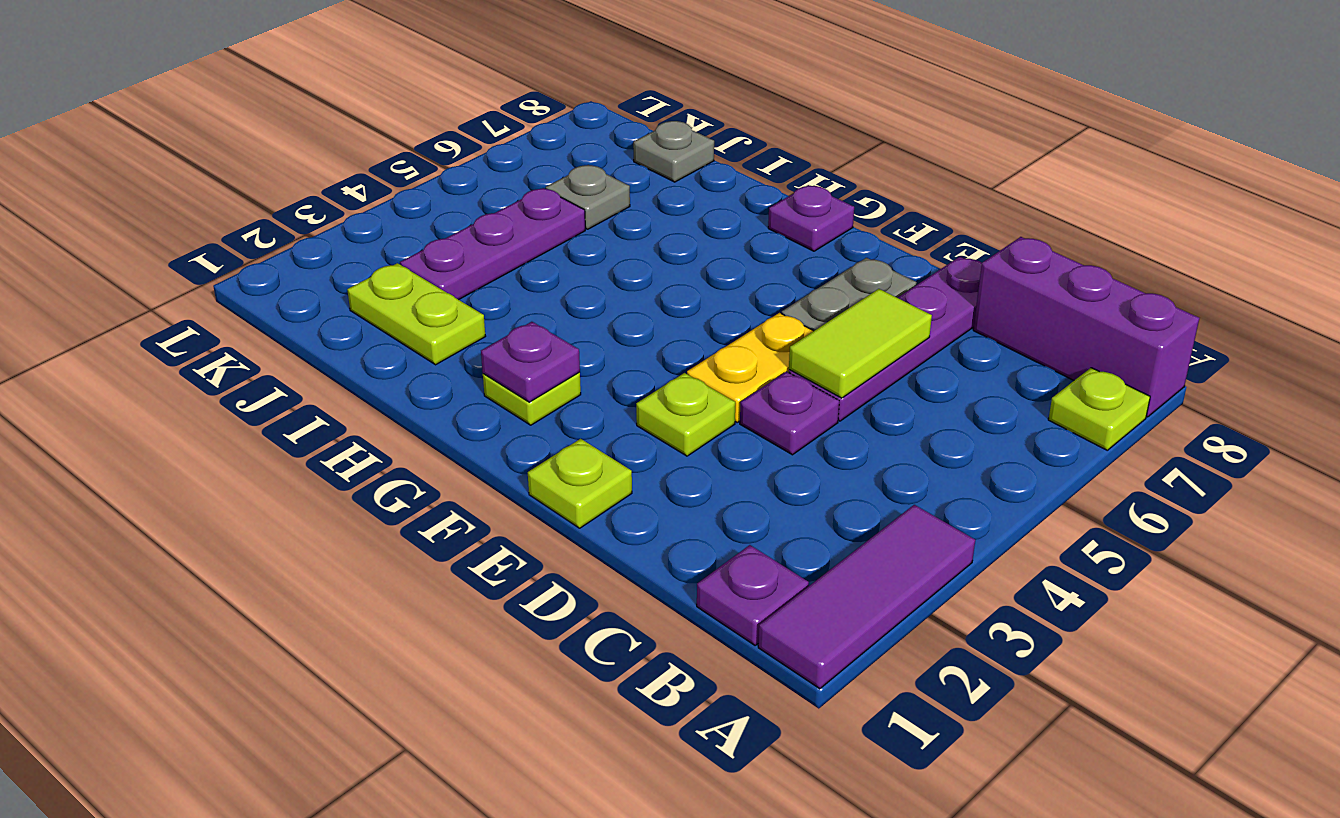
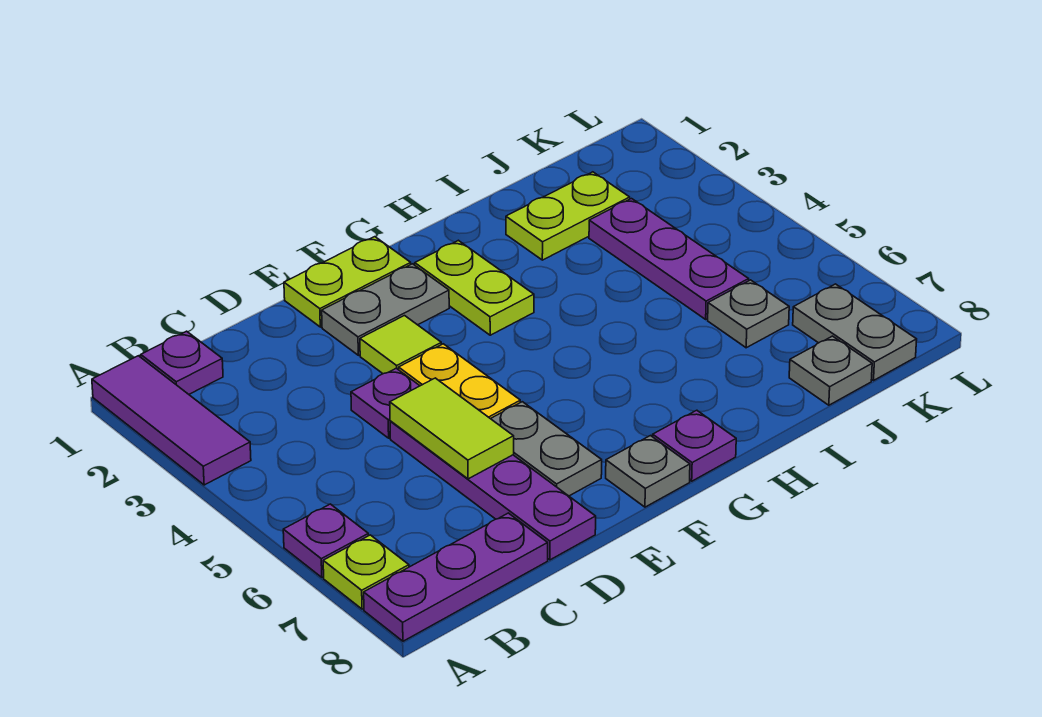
purple brick A8:C8 level 1 -> purple plate A8:C8 level 1
lime plate E1 level 1 -> lime plate E1:F1 level 1
none -> grey plate E2:F2 level 1
lime plate E3 level 1 -> lime tile E3 level 1
none -> grey plate F8 level 1
lime plate G2 level 1 -> lime plate G2:G3 level 1
purple plate G2 level 2 -> purple plate A6 level 1
none -> grey plate K7:K8 level 1

